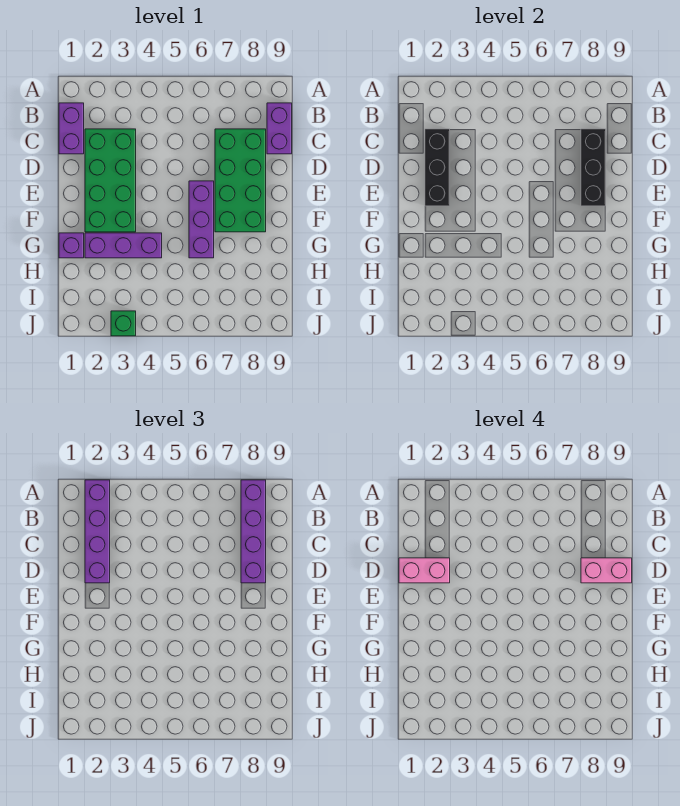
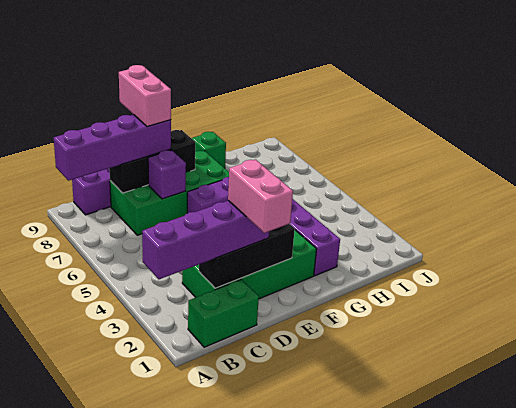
purple brick B1:C1 level 1 -> green brick B1:C1 level 1
purple brick G1 level 1 -> purple brick D7 level 2
green brick J3 level 1 -> green brick G9 level 1

